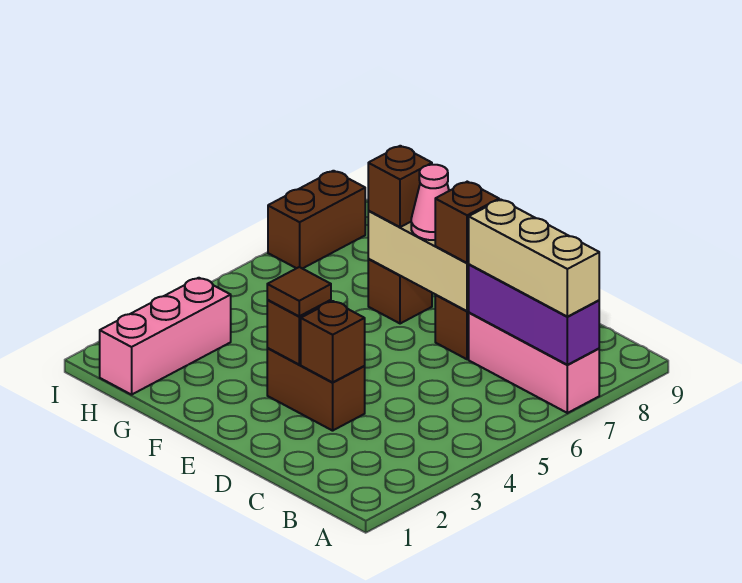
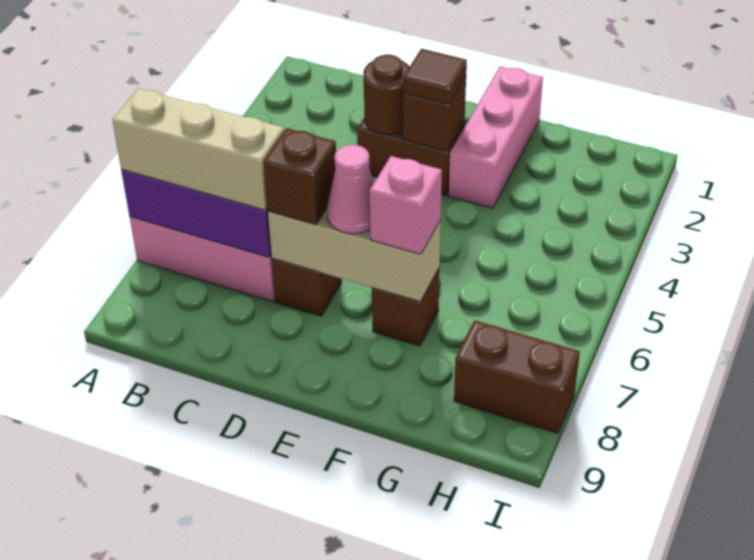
brown brick D3 level 2 -> brown round brick D3 level 2
brown brick F7 level 3 -> pink brick F7 level 3
pink brick H1:H3 level 1 -> pink brick F1:F3 level 1
brown brick I7:I8 level 1 -> brown brick H8:I8 level 1

